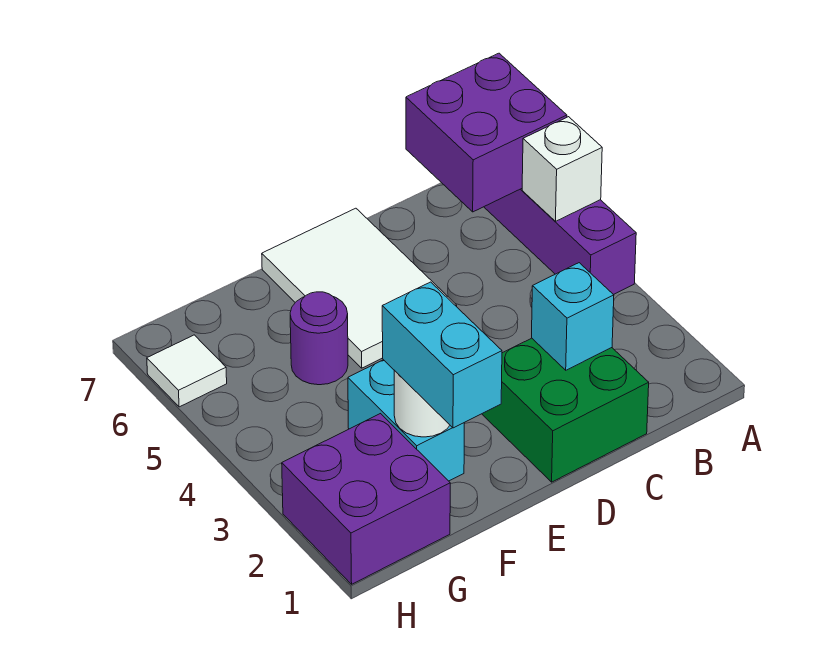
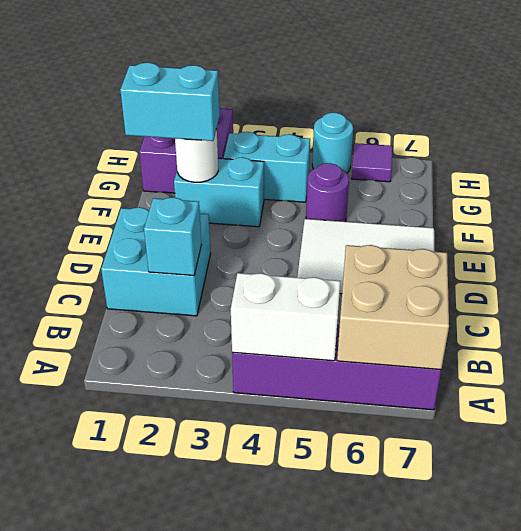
white brick A5 level 2 -> white brick A4:A5 level 2
purple brick A6:B7 level 2 -> tan brick A6:B7 level 2
green brick C1:D2 level 1 -> cyan brick C1:D2 level 1
none -> cyan brick G3:G4 level 1
none -> cyan round brick H5 level 1
white tile H6 level 1 -> purple tile H6 level 1

